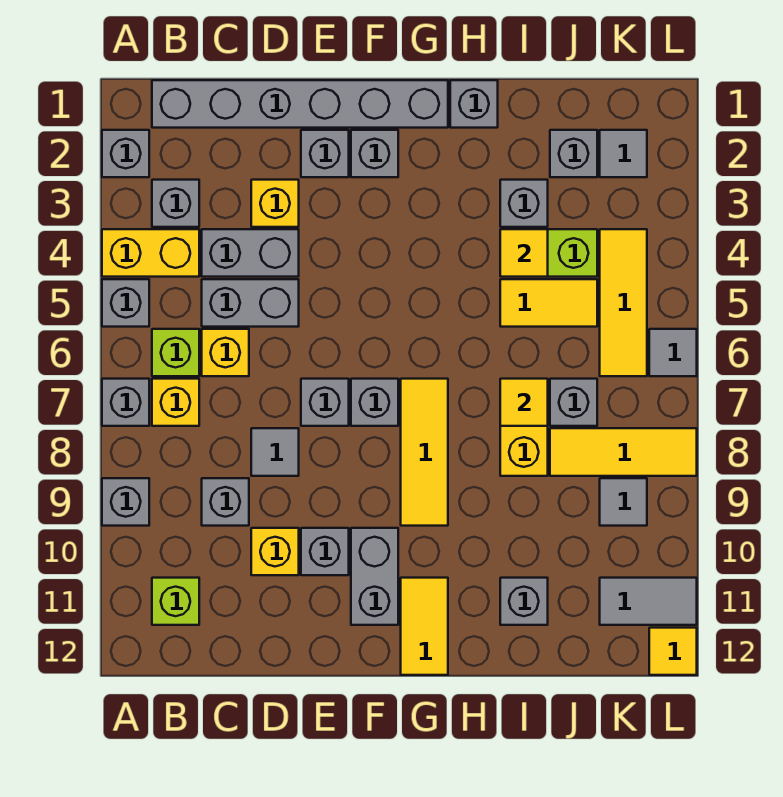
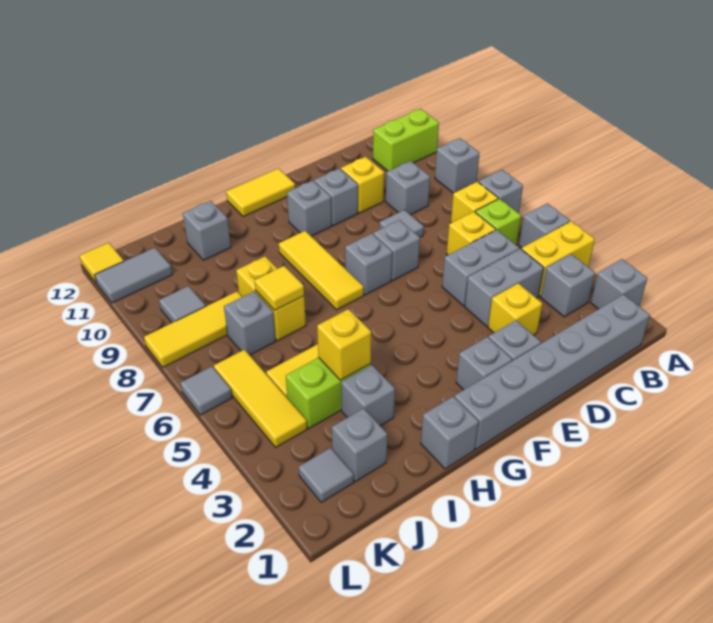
lime brick B11 level 1 -> lime brick A11:B11 level 1
grey brick F10:F11 level 1 -> grey brick F10 level 1
yellow tile G11:G12 level 1 -> yellow tile F12:G12 level 1
yellow tile I4 level 2 -> yellow brick I4 level 2

